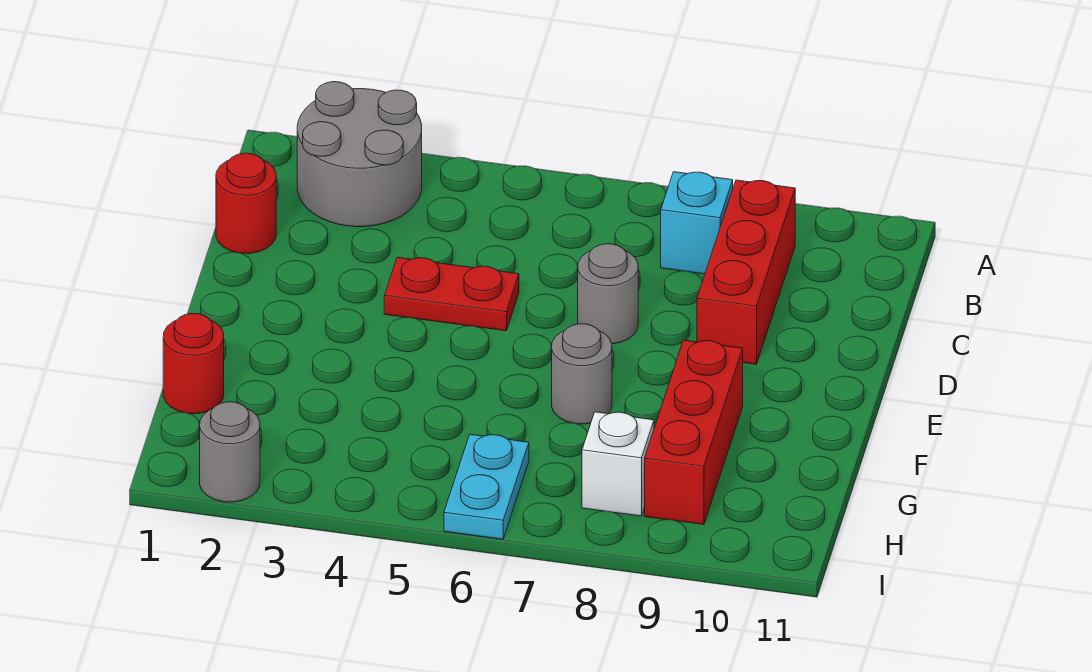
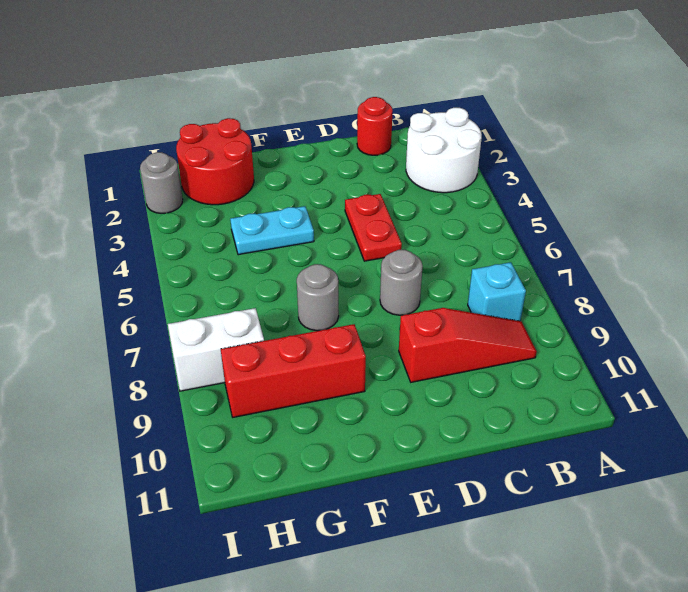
grey round brick A2:B3 level 1 -> white round brick A2:B3 level 1
red brick B9:D9 level 1 -> red slope B9:D9 level 1 top D
red round brick G1 level 1 -> red round brick G1:H2 level 1
cyan plate H6:I6 level 1 -> cyan plate F4:G4 level 1
white brick H8 level 1 -> white brick H8:I8 level 1

